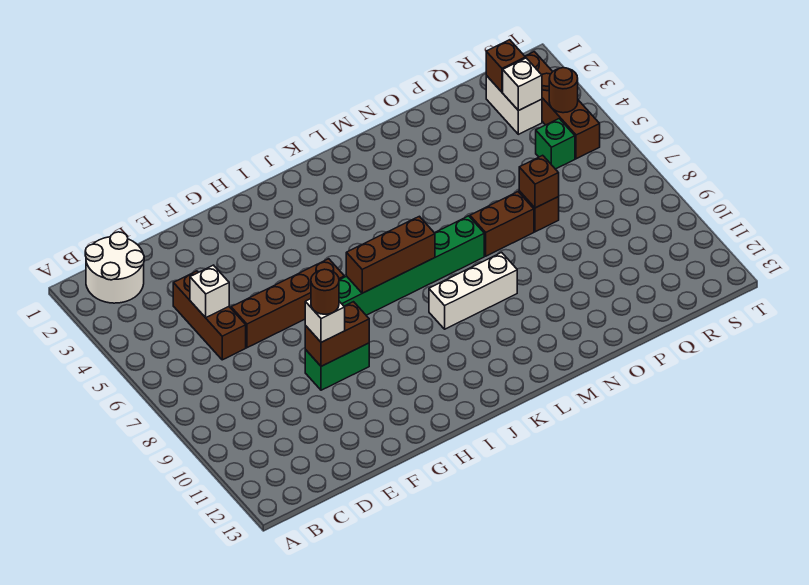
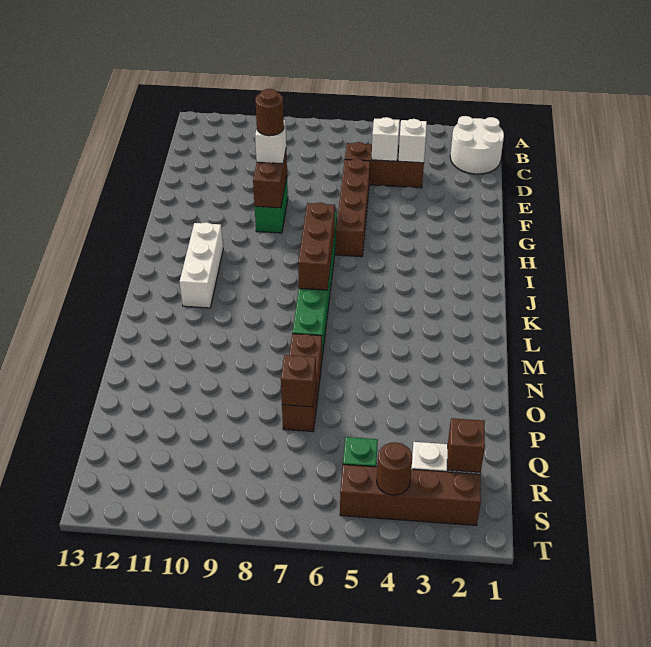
white brick K9:M9 level 1 -> white brick I11:K11 level 1
white brick R3 level 2 -> white brick D4 level 2

